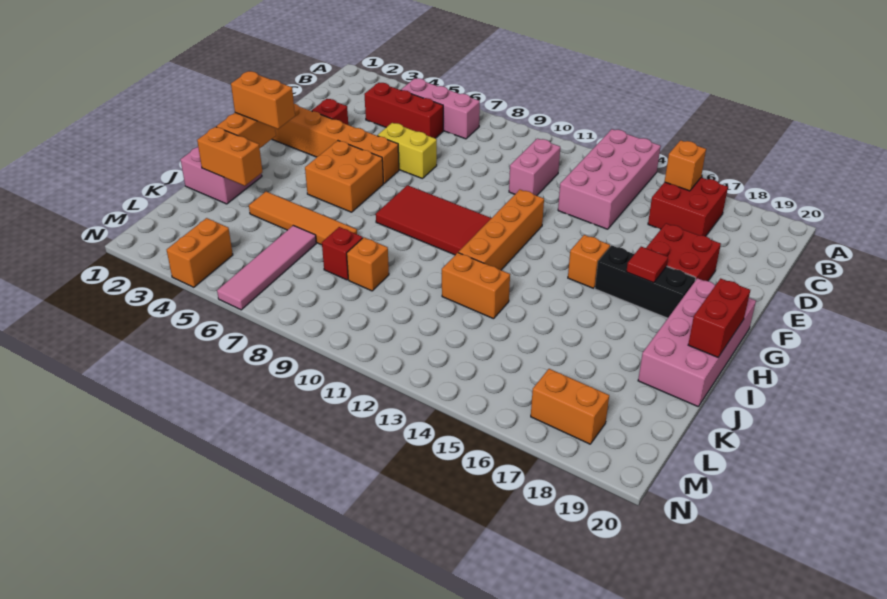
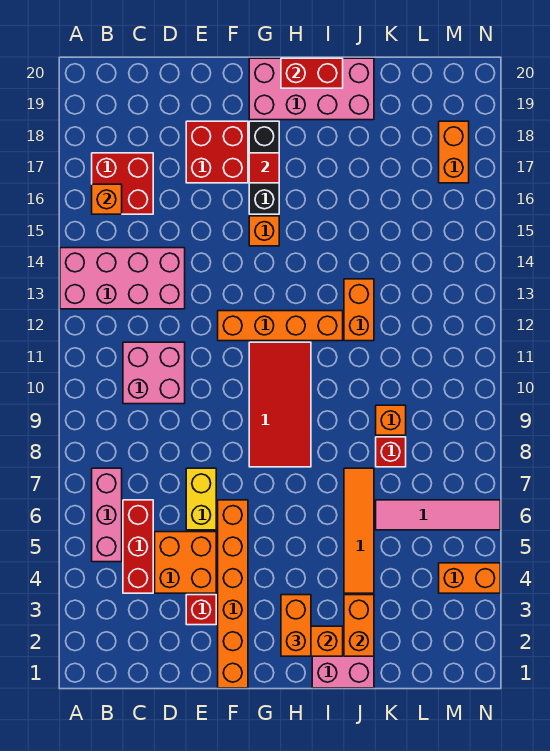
pink brick C11:D11 level 1 -> pink brick C10:D11 level 1
orange brick G5:H6 level 1 -> orange brick D4:E5 level 1

